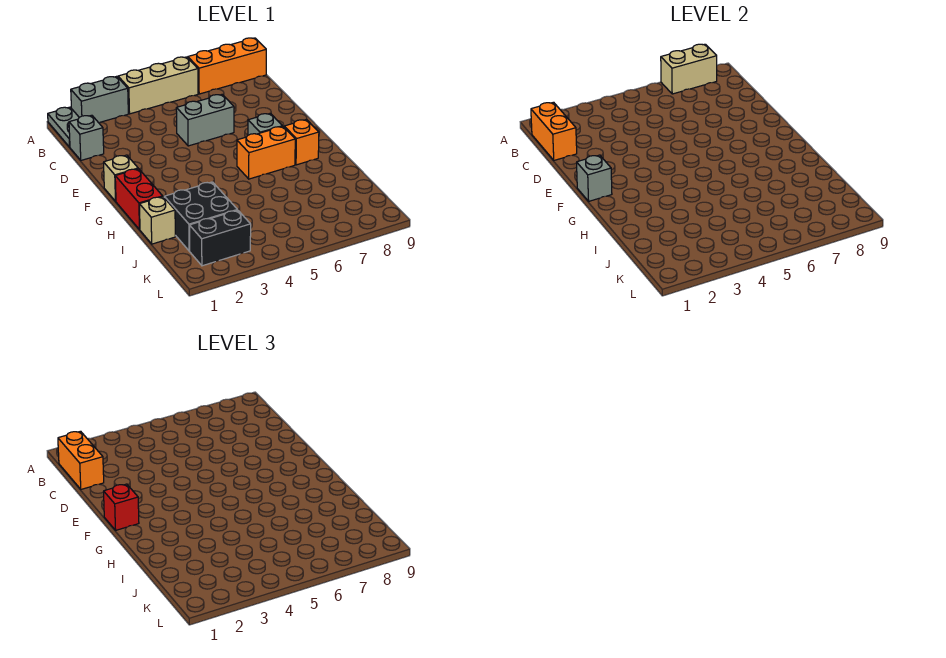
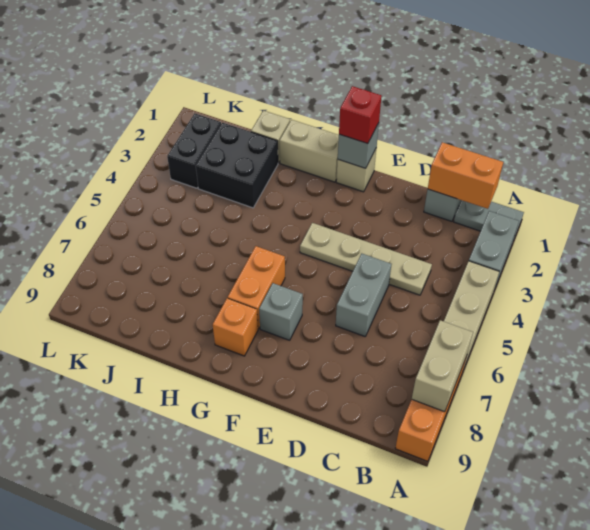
orange brick B1:C1 level 3 -> none
none -> tan plate C4:F4 level 1
red brick G1:H1 level 1 -> tan brick G1:H1 level 1

